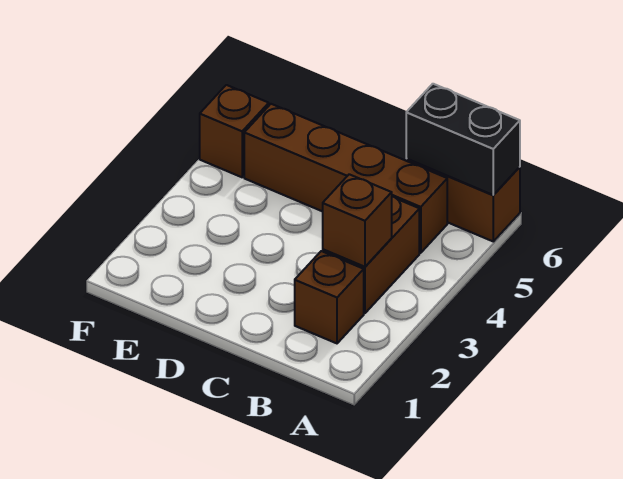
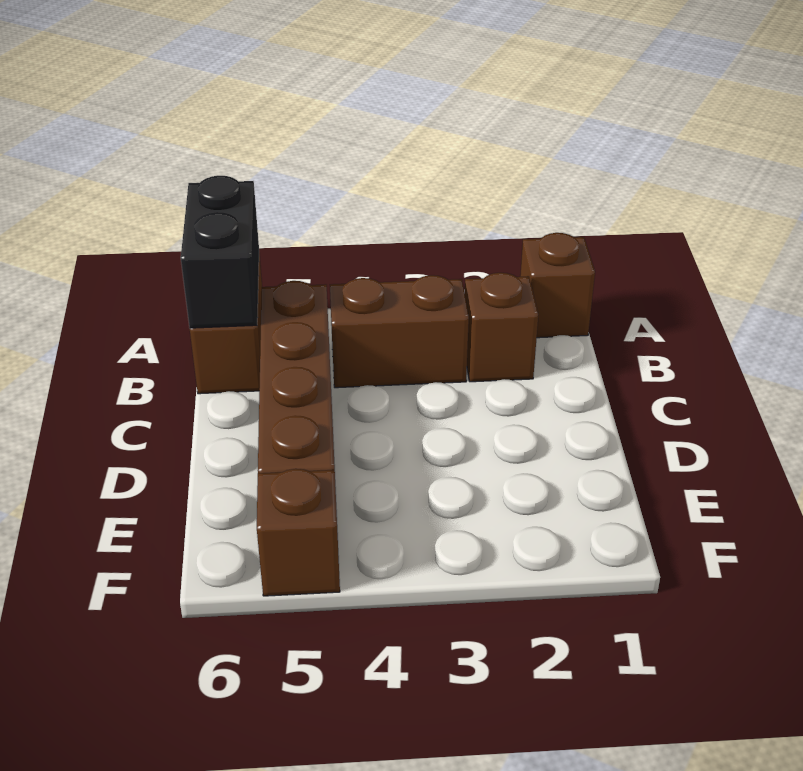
brown brick B3 level 2 -> brown brick A1 level 1

